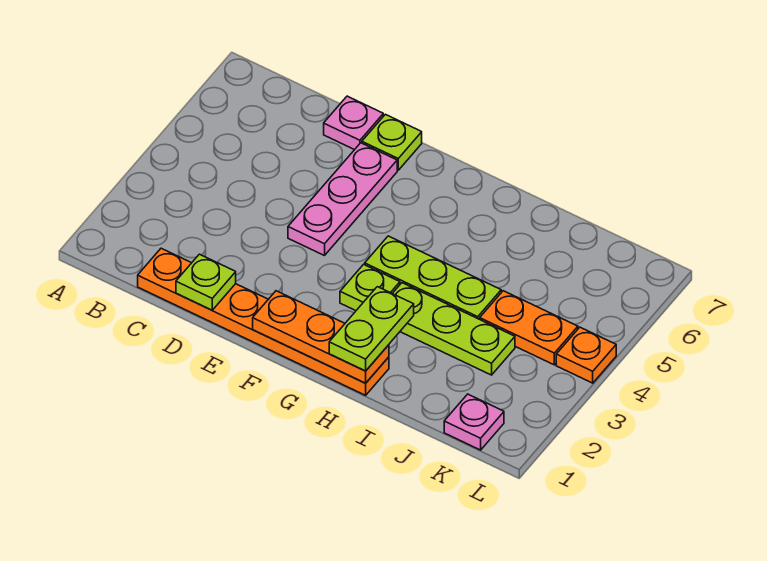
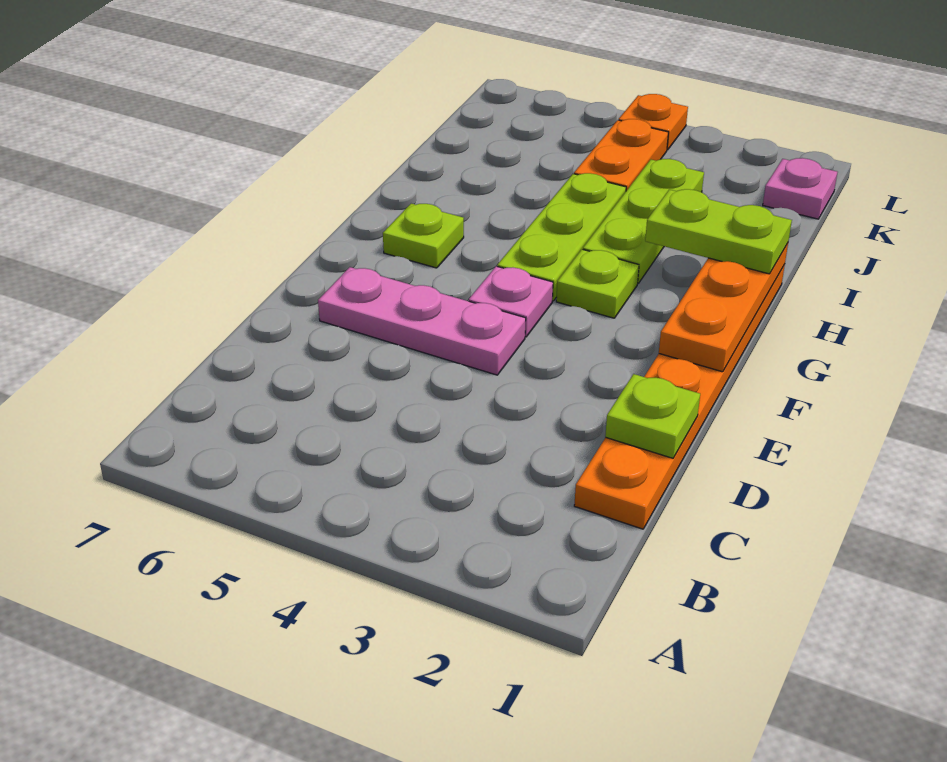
pink plate D7 level 1 -> pink plate F4 level 1
lime plate E7 level 1 -> lime plate G6 level 1

